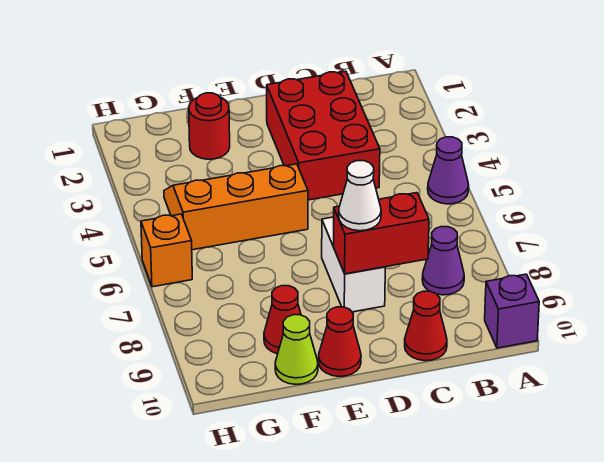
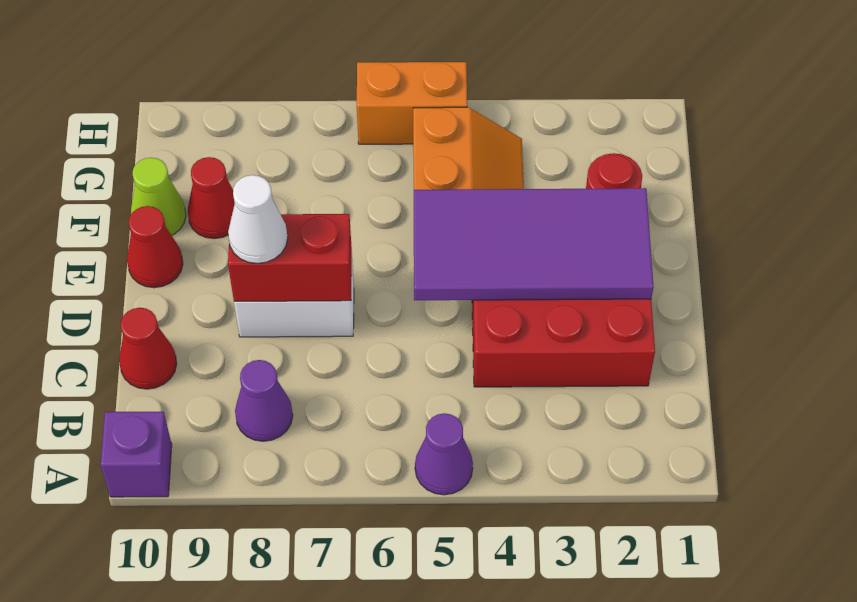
red brick C8:D8 level 2 -> red brick D7:D8 level 2
none -> purple tile D2:E5 level 2
orange brick H6 level 1 -> orange brick H5:H6 level 1

